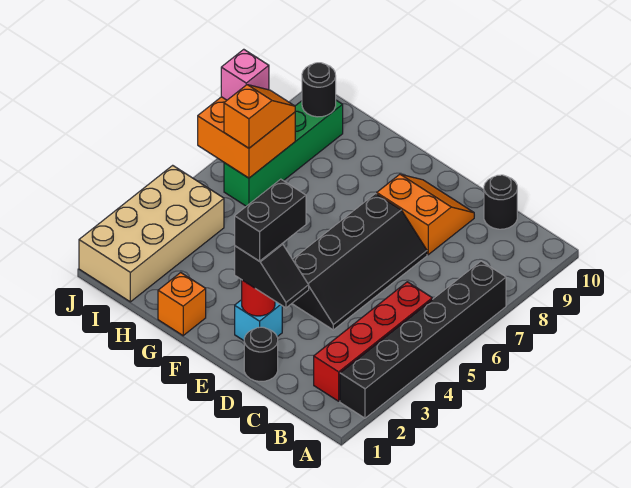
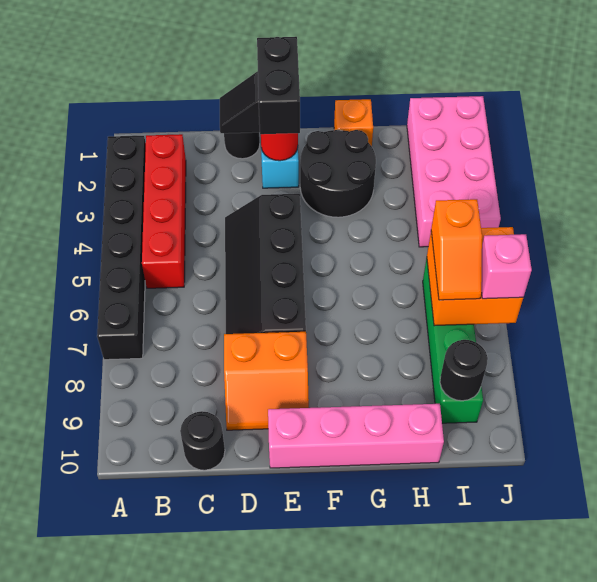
none -> pink brick E10:H10 level 1
none -> black round brick F2:G3 level 1
tan brick I1:J4 level 1 -> pink brick I1:J4 level 1

